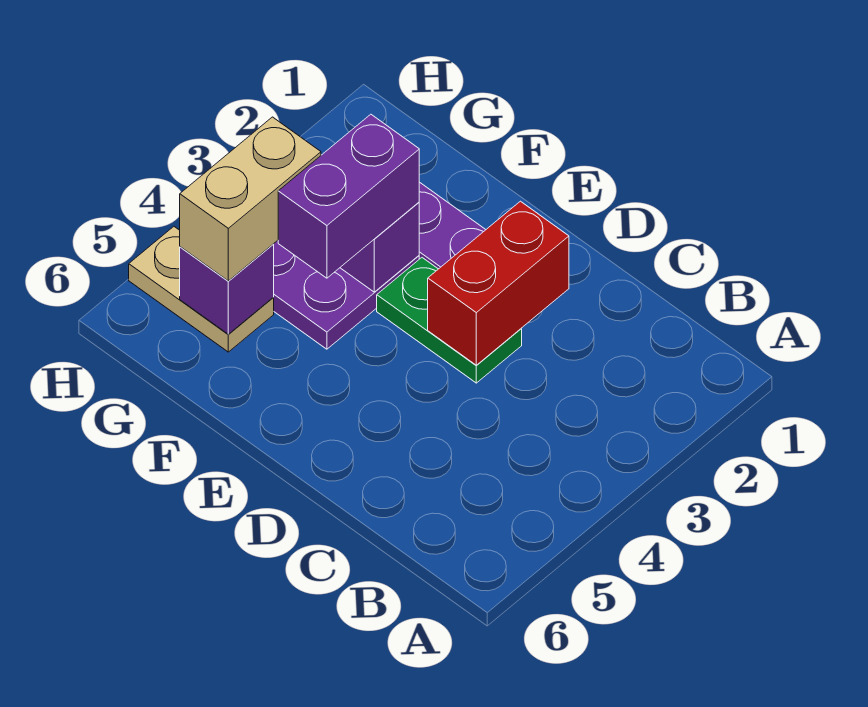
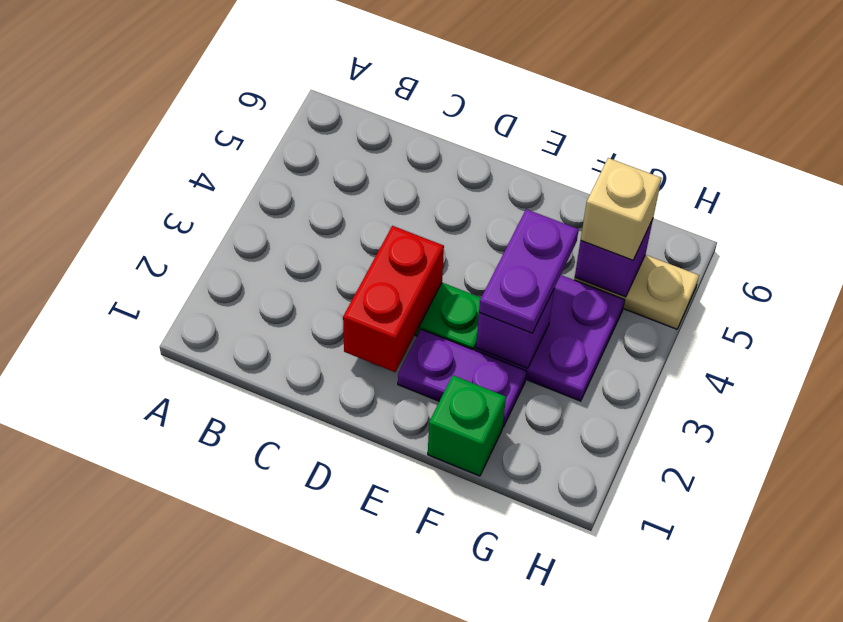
none -> green brick F1 level 1
purple brick F3:F4 level 3 -> purple plate F3:F4 level 3
tan brick G4:G5 level 3 -> tan brick G5 level 3

